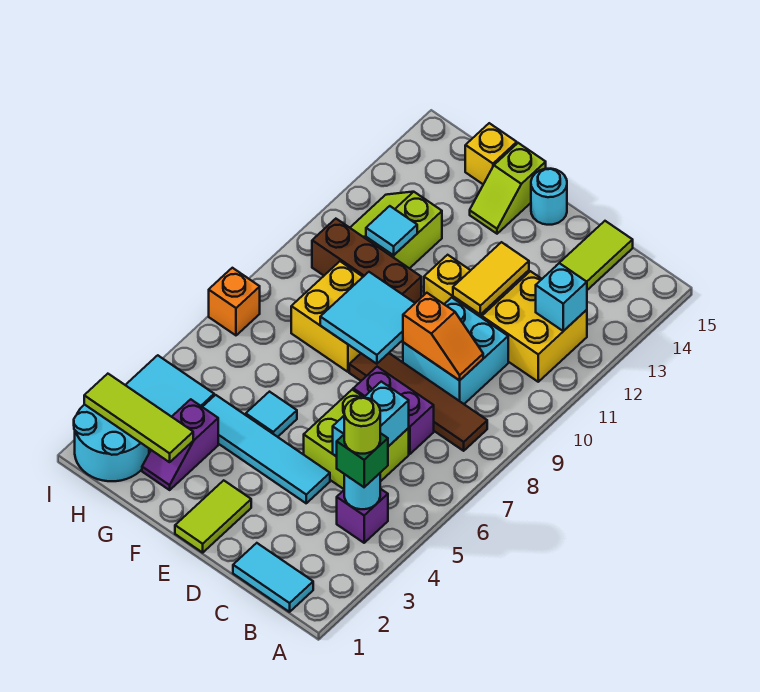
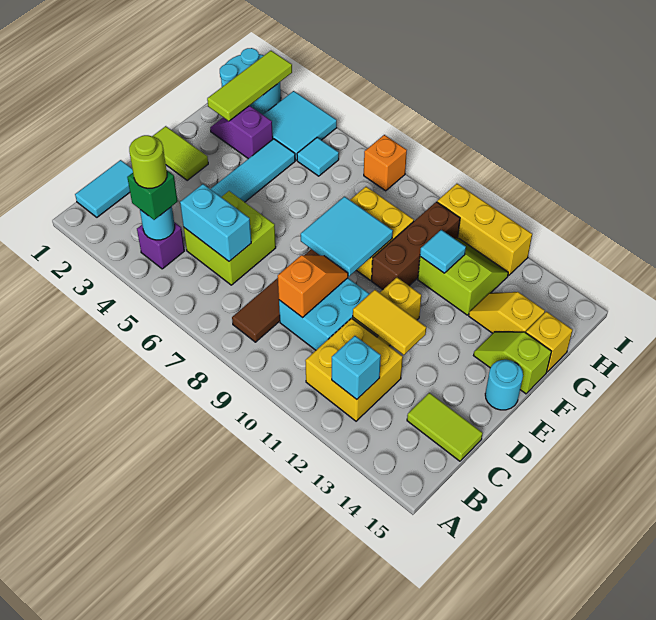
purple brick C7:D7 level 1 -> none
orange slope C9:D9 level 2 top D -> orange slope C9:D9 level 2 top C
cyan tile F5 level 1 -> cyan tile H5 level 1
none -> yellow slope G13:G14 level 1 top 14
none -> yellow brick I10:I12 level 1

